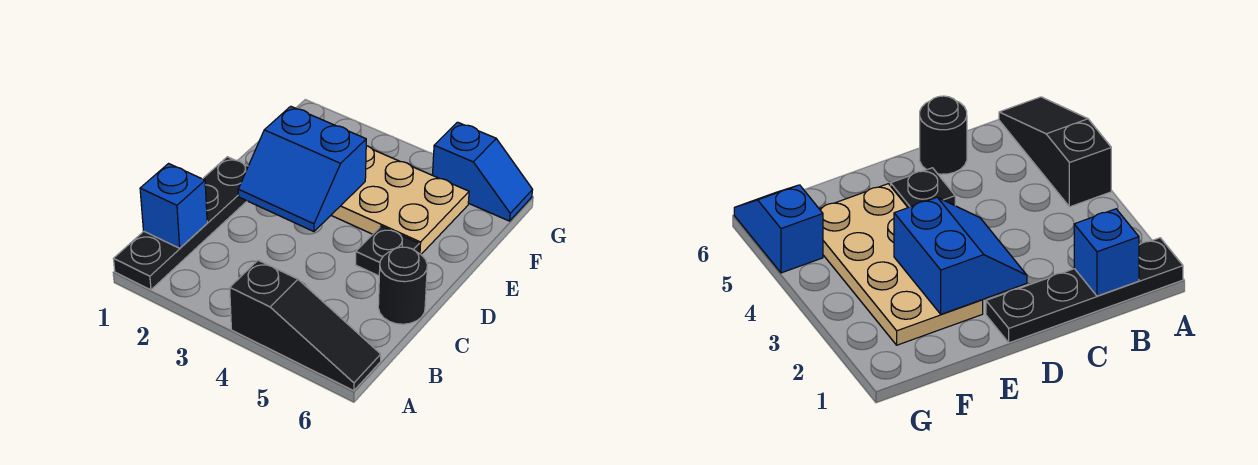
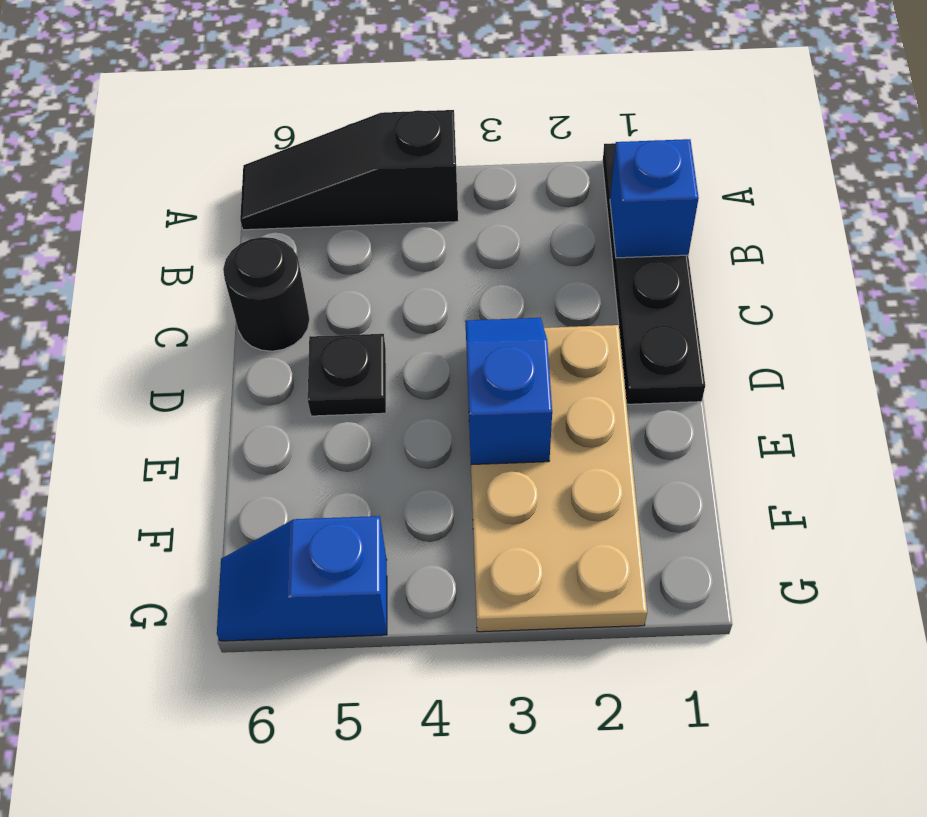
blue slope D2:E3 level 2 top E -> blue slope D3:E3 level 2 top E
tan plate E2:F5 level 1 -> tan plate D2:G3 level 1

